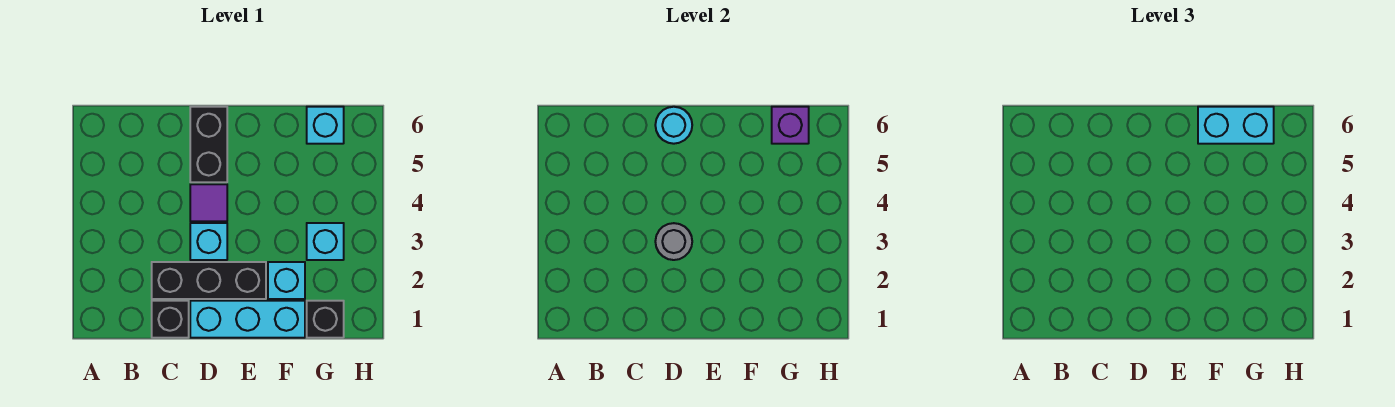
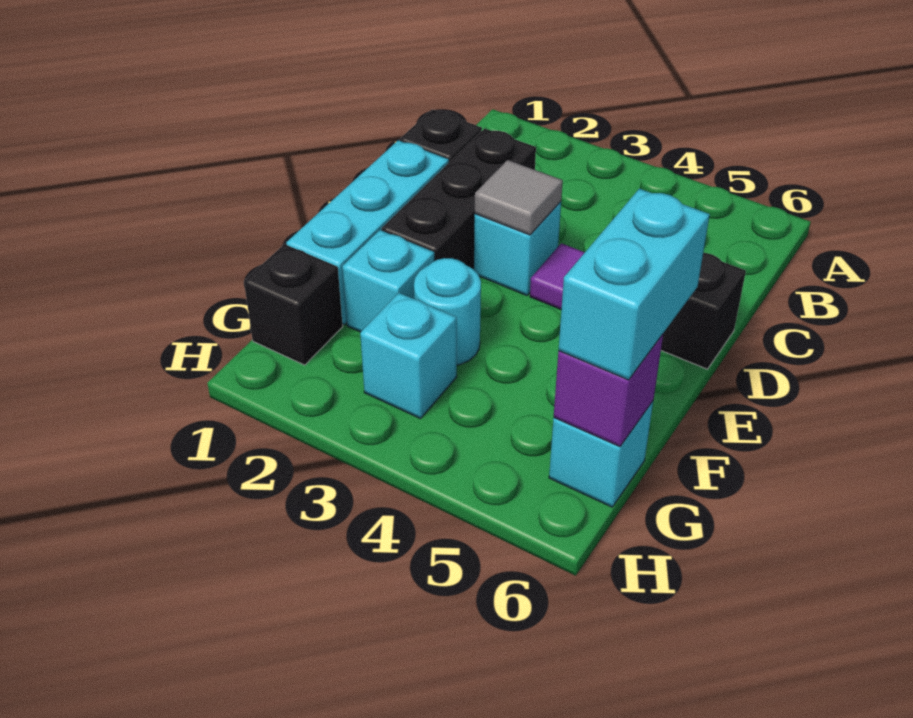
grey round brick D3 level 2 -> grey tile D3 level 2
cyan round brick D6 level 2 -> cyan round brick F3 level 1

